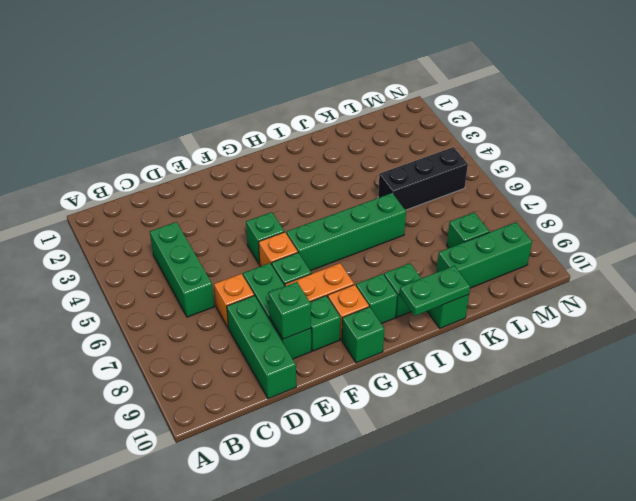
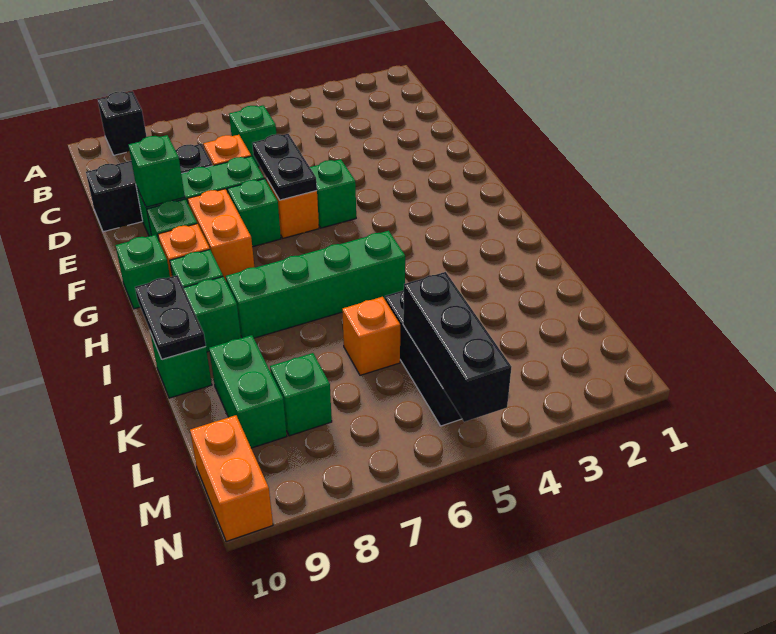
none -> black brick A9 level 1
green brick C4:C6 level 1 -> green brick C6 level 1
green brick D8:D10 level 1 -> black brick D8:D10 level 1
none -> black plate E6:F6 level 2
green brick G6:J6 level 1 -> green brick I5:I8 level 1
green plate I10:J10 level 2 -> black plate I10:J10 level 2
none -> orange brick K6 level 1
green brick K9:M9 level 1 -> green brick K9:L9 level 1
none -> black brick L5:N5 level 2
none -> orange brick M10:N10 level 1

